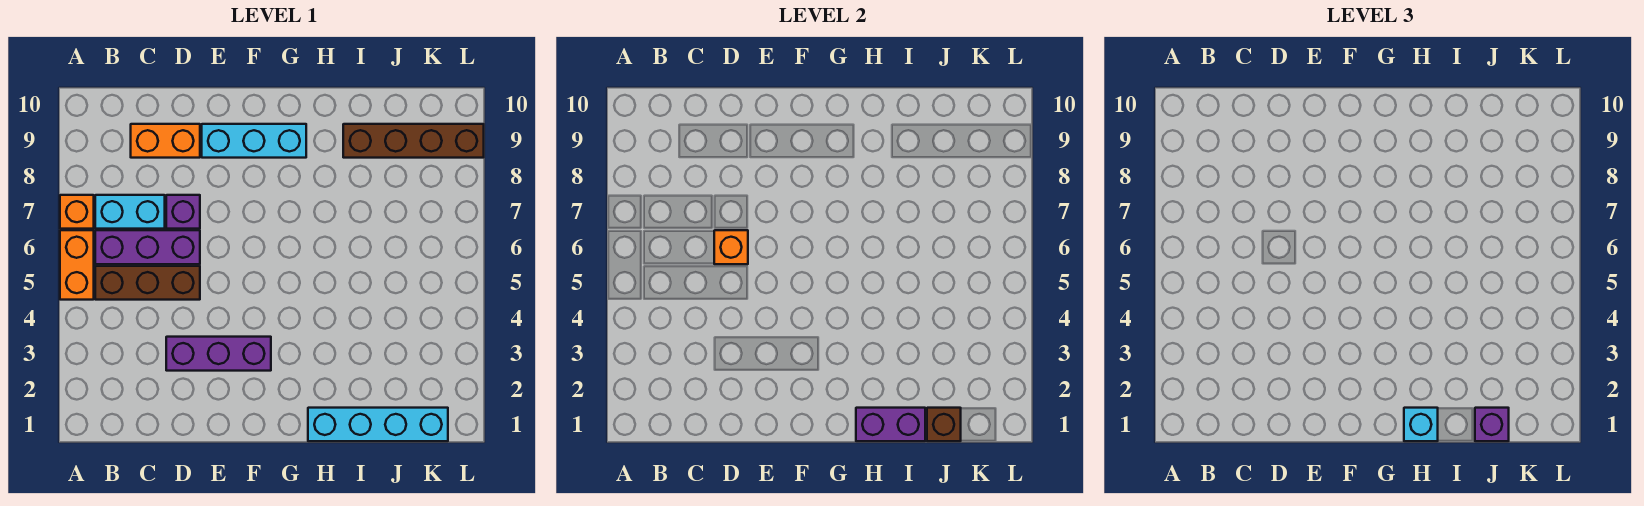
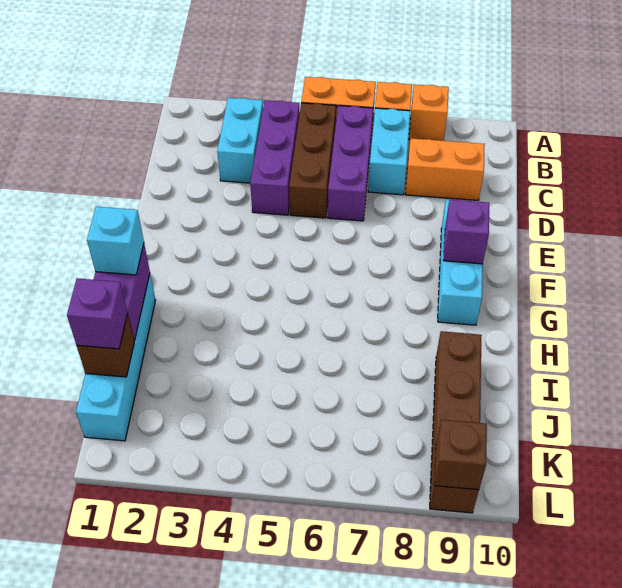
none -> cyan brick B3:C3 level 1
orange brick C9:D9 level 1 -> orange brick C8:C9 level 1
purple brick D3:F3 level 1 -> purple brick B4:D4 level 1
orange brick D6 level 2 -> orange brick A8 level 1
purple brick D7 level 1 -> purple brick F9 level 2
none -> brown brick L9 level 2

